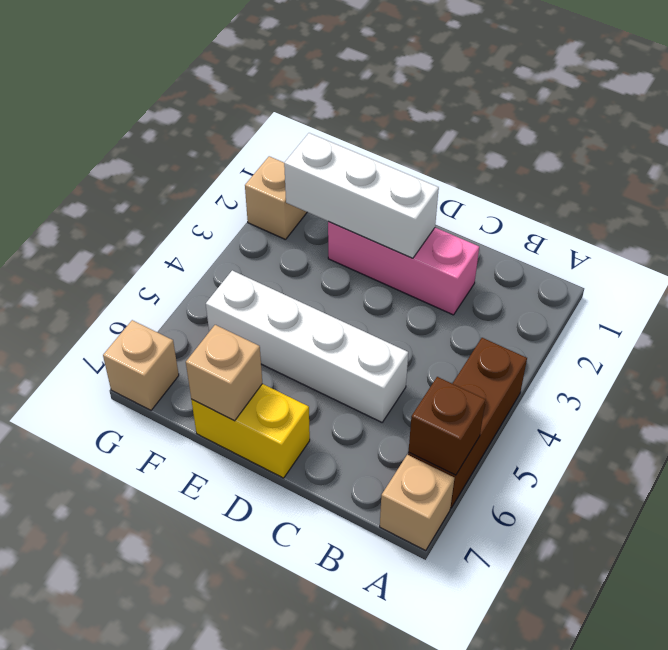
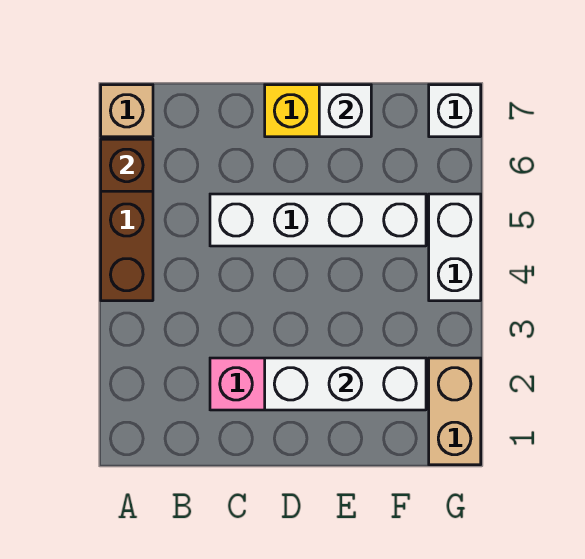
tan brick E7 level 2 -> white brick E7 level 2
tan brick G2 level 1 -> tan brick G1:G2 level 1
none -> white brick G4:G5 level 1
tan brick G7 level 1 -> white brick G7 level 1

